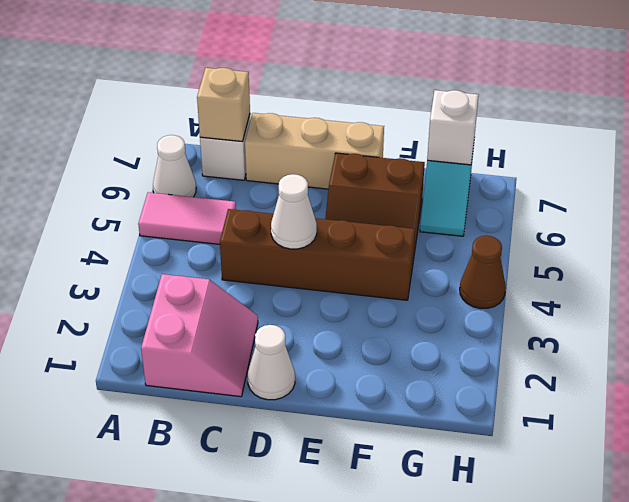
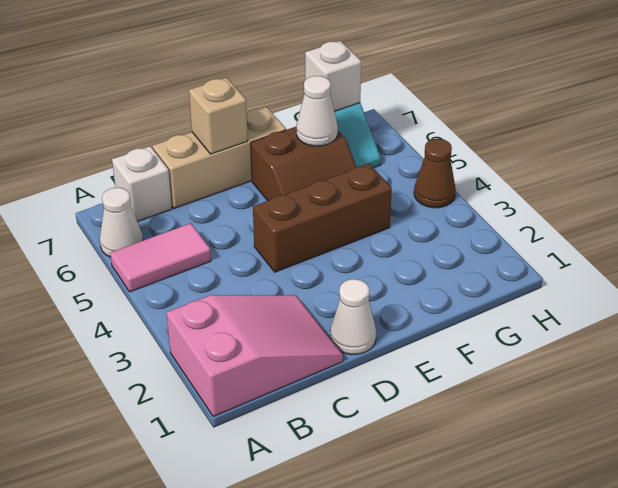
pink slope B1:C2 level 1 top B -> pink slope A1:C2 level 1 top A
tan brick B7 level 2 -> tan brick D7 level 2
brown brick C4:F4 level 1 -> brown brick D4:F4 level 1
white cone D4 level 2 -> white cone F6 level 2

